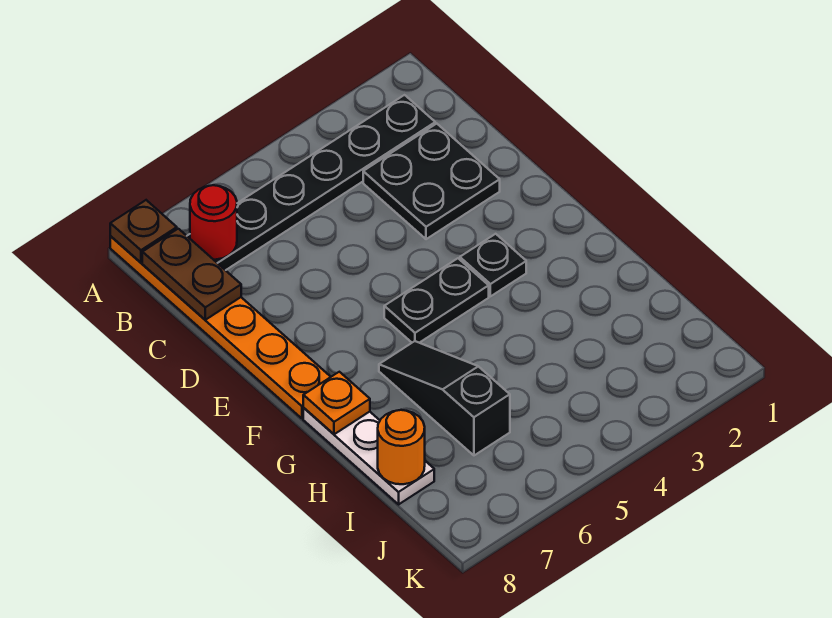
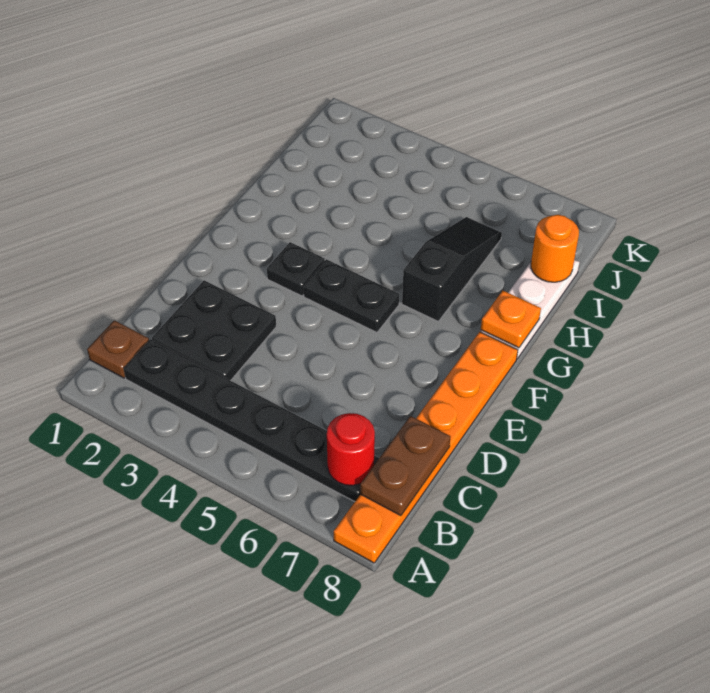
brown plate A8 level 2 -> brown plate B1 level 1
black slope G6:I6 level 1 top I -> black slope G6:I6 level 1 top G

